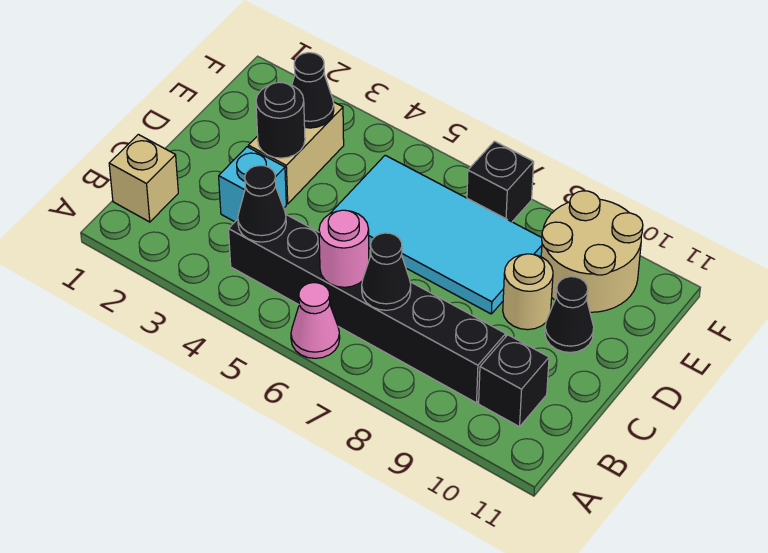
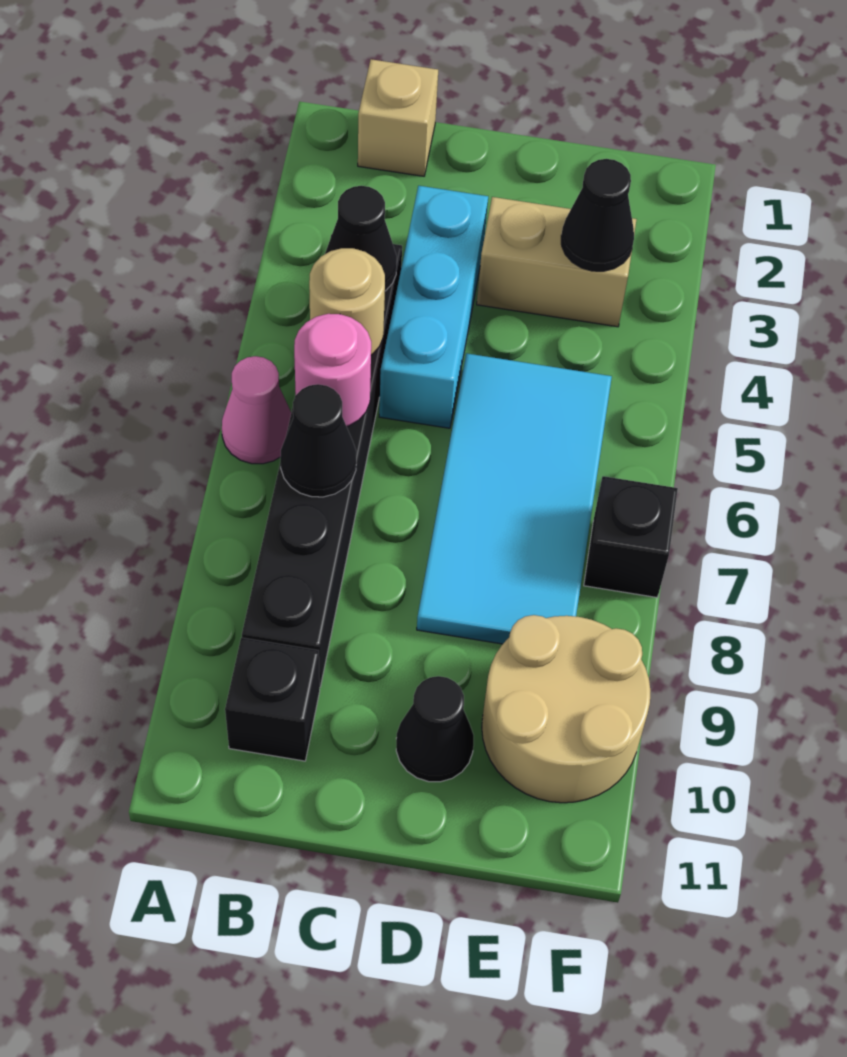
cyan brick C3 level 1 -> cyan brick C3:C5 level 1
black round brick D3 level 2 -> none
tan round brick D9 level 1 -> tan round brick B5 level 2

